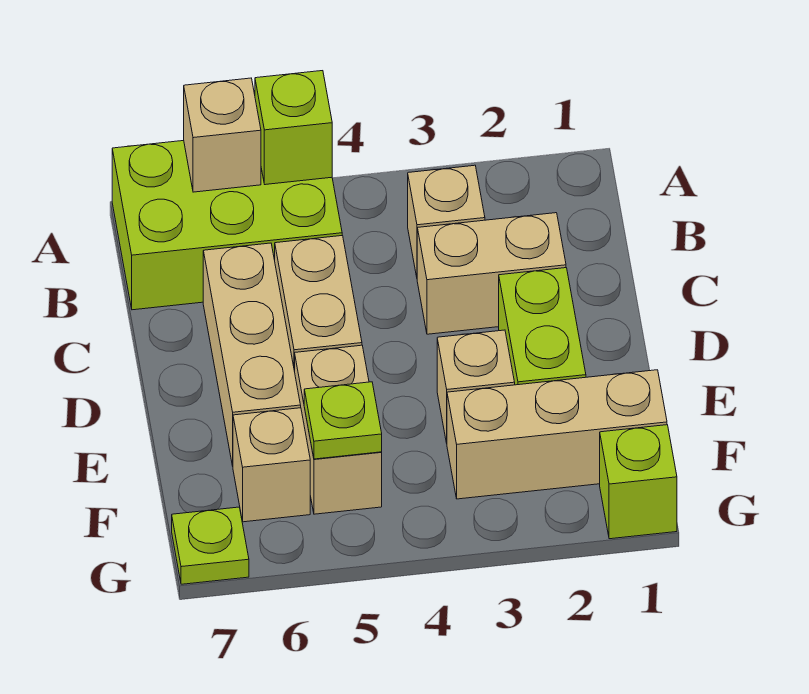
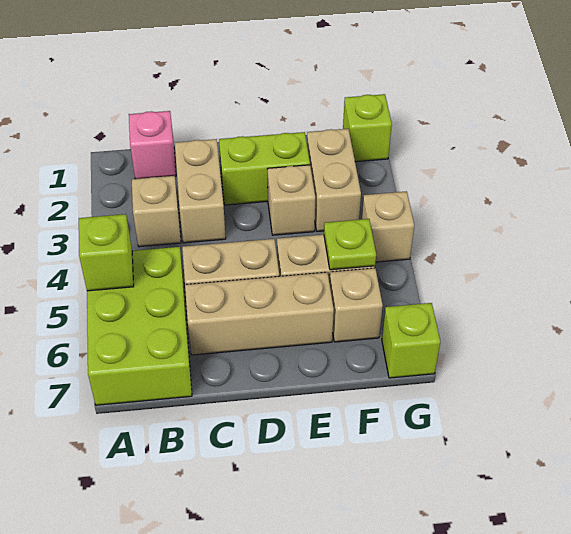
tan brick A6 level 2 -> tan brick G4 level 1
none -> pink brick B1 level 1
tan brick F1:F3 level 1 -> tan brick F2:F3 level 1
lime plate G7 level 1 -> lime brick G7 level 1

